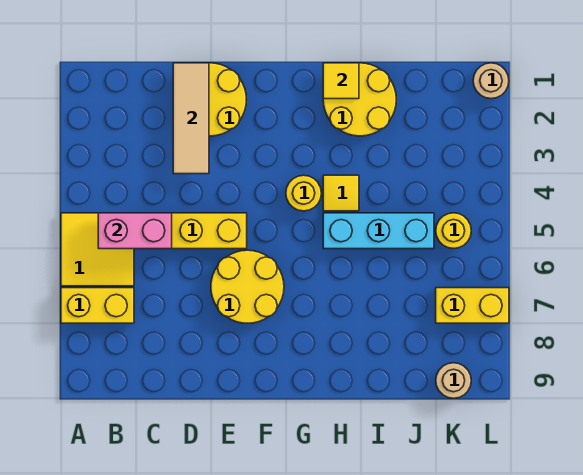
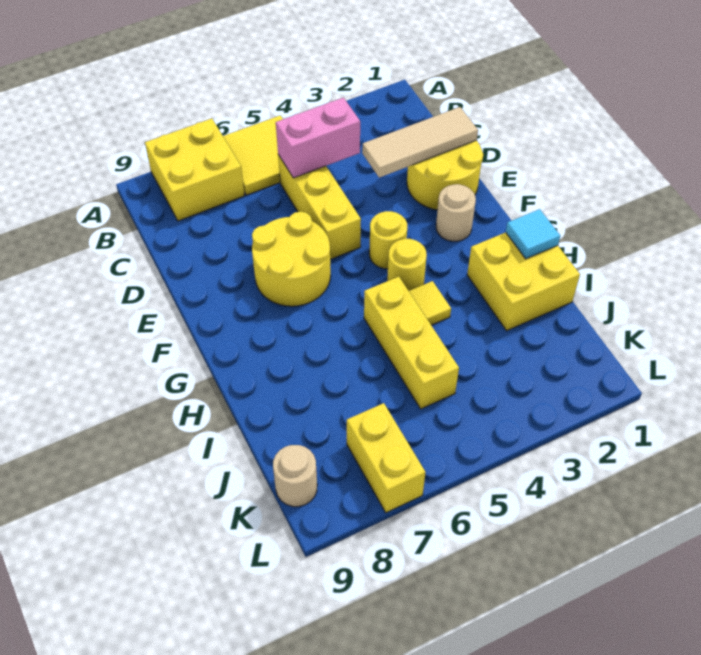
yellow brick A7:B7 level 1 -> yellow brick A7:B8 level 1
pink brick B5:C5 level 2 -> pink brick C4:C5 level 2
yellow round brick H1:I2 level 1 -> yellow brick H1:I2 level 1
yellow tile H1 level 2 -> cyan tile H1 level 2
cyan brick H5:J5 level 1 -> yellow brick H5:J5 level 1
yellow round brick K5 level 1 -> yellow round brick F4 level 1
tan round brick L1 level 1 -> tan round brick F2 level 1

